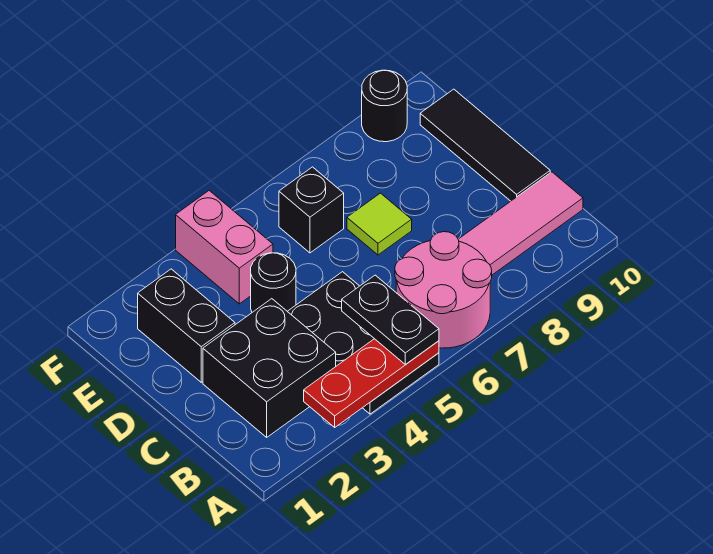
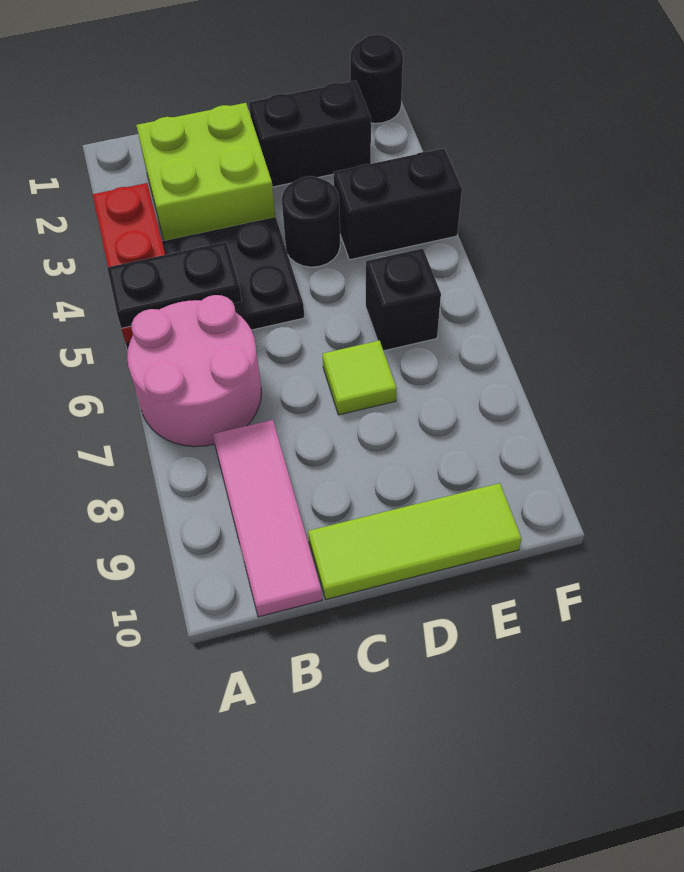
black brick B2:C3 level 1 -> lime brick B2:C3 level 1
black tile C10:E10 level 1 -> lime tile C10:E10 level 1
pink brick E4:F4 level 1 -> black brick E4:F4 level 1
black round brick F9 level 1 -> black round brick F1 level 1

